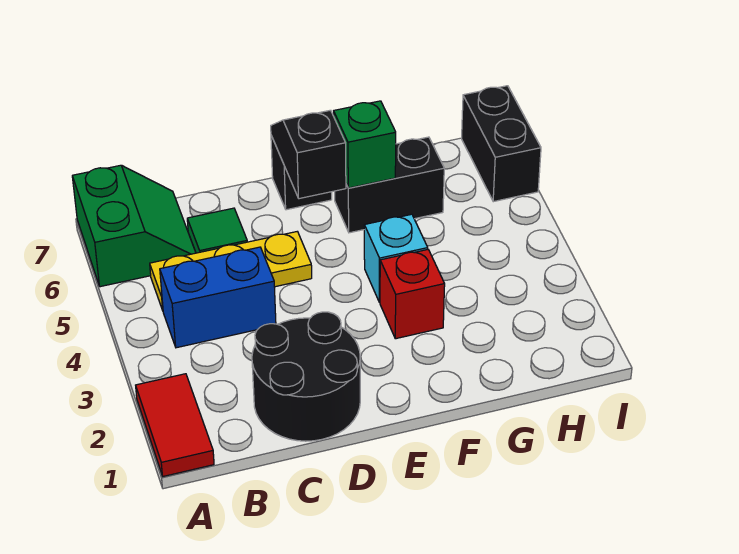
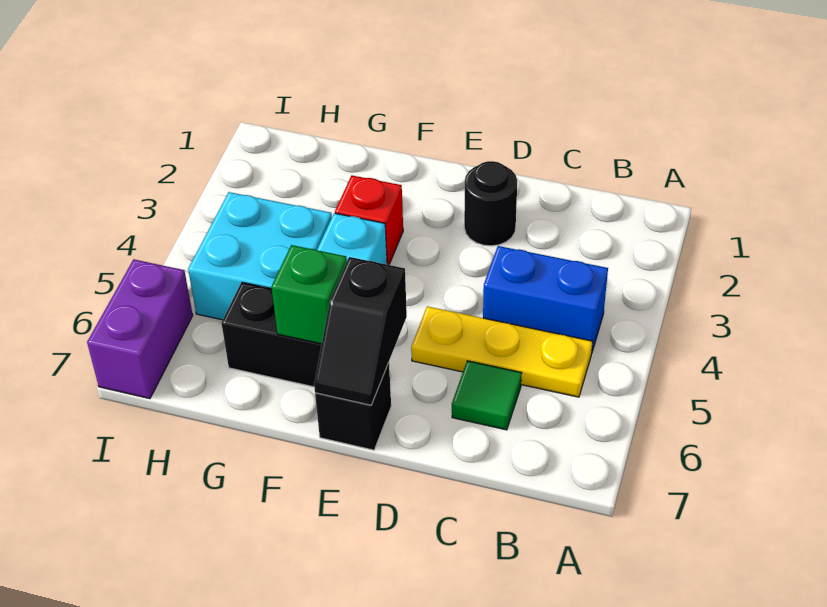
red tile A1:A2 level 1 -> none
green slope A6:B7 level 1 top A -> none
black round brick C1:D2 level 1 -> black round brick D2 level 1
none -> cyan brick G4:H5 level 1
black brick I6:I7 level 1 -> purple brick I6:I7 level 1

